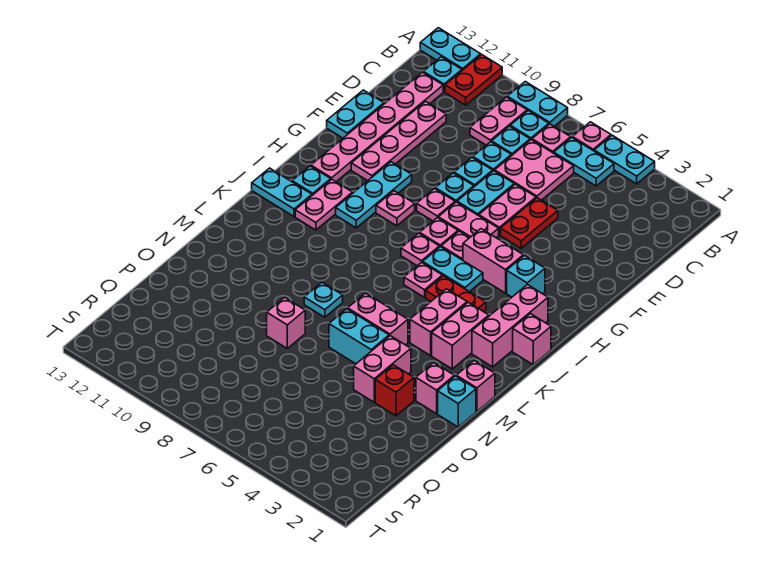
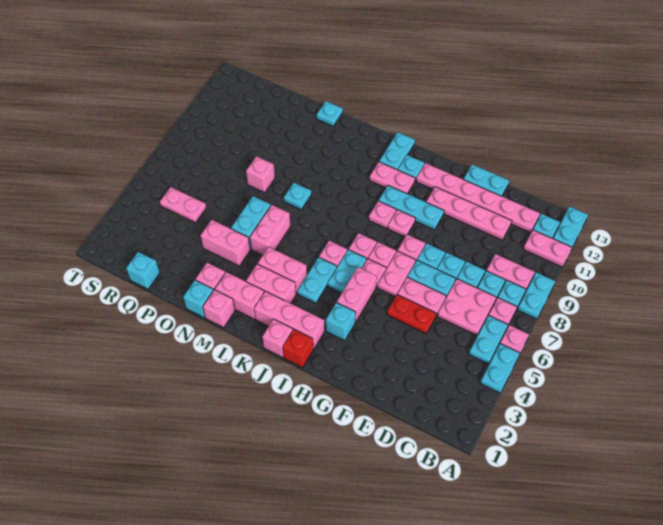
red plate A11:B11 level 1 -> pink plate A11:B11 level 1
none -> pink plate I9 level 1
red plate J4:J5 level 1 -> cyan plate J4:J5 level 1
none -> pink brick L2:M2 level 1
none -> cyan plate N13 level 1
red brick O3 level 1 -> red brick I1 level 1
none -> cyan brick Q1 level 1
none -> pink plate Q5:R5 level 1

